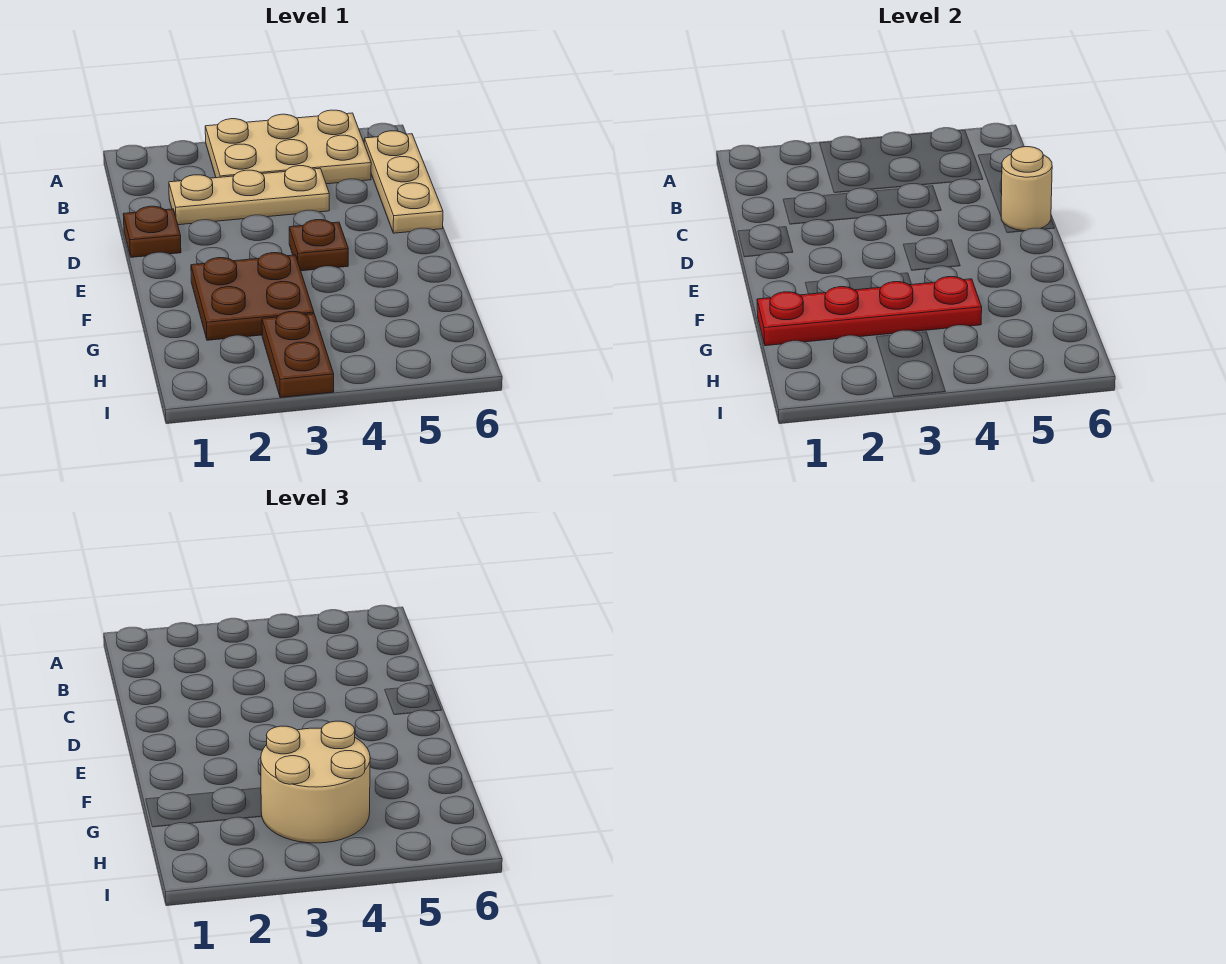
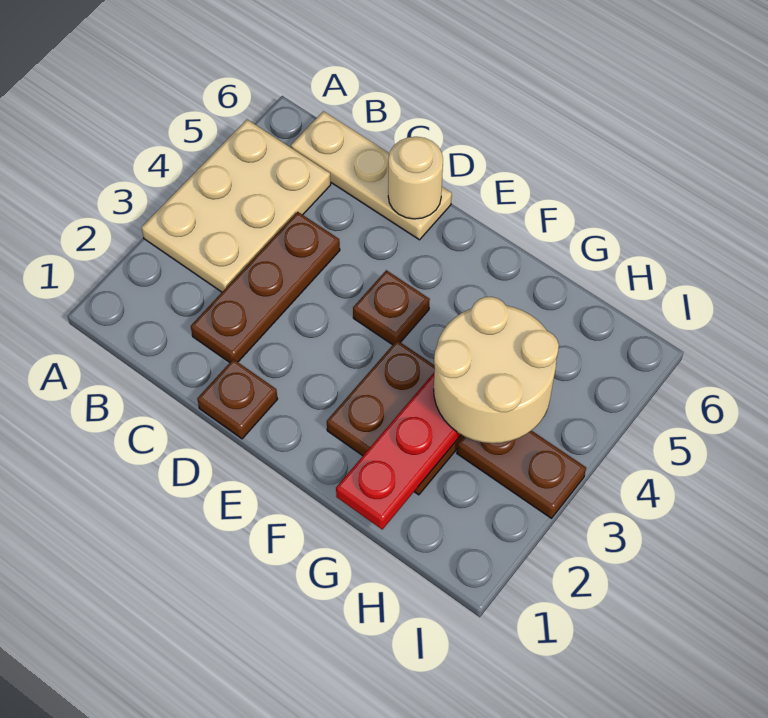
tan plate C2:C4 level 1 -> brown plate C2:C4 level 1

